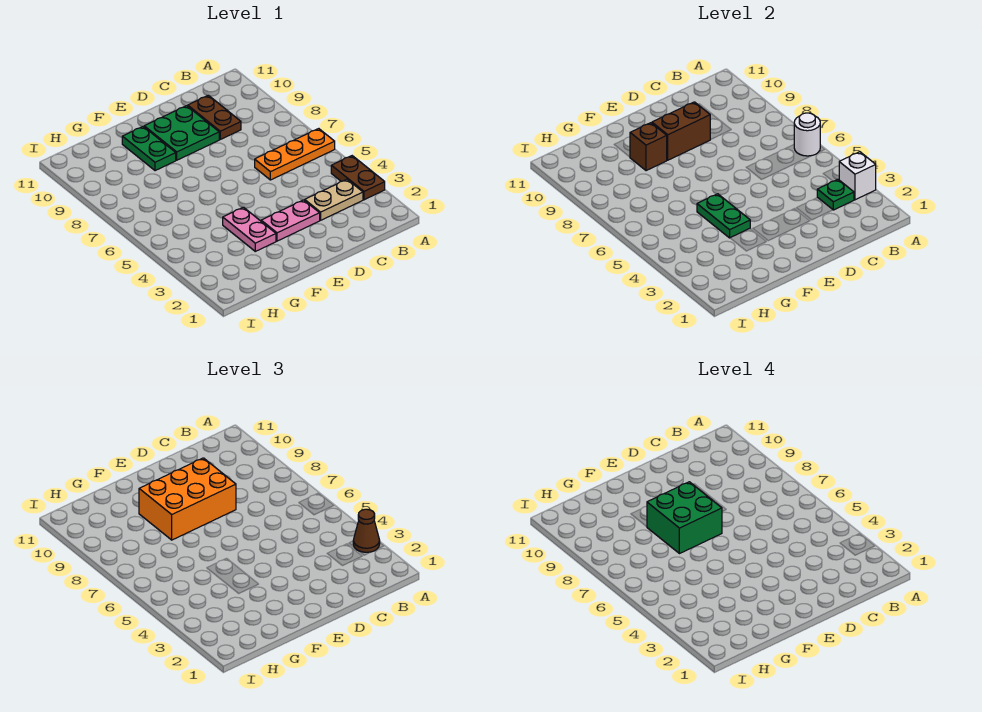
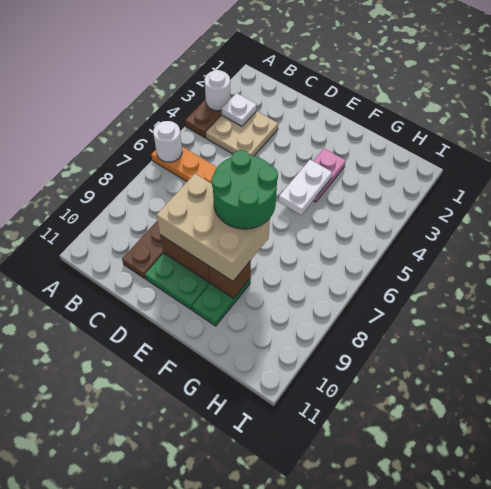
white brick A3 level 2 -> white round brick A3 level 2
brown cone A3 level 3 -> none
tan plate B3:C3 level 1 -> tan plate B3:C4 level 1
green plate B3 level 2 -> white plate B3 level 2
pink plate D3:E3 level 1 -> none
orange brick D8:F9 level 3 -> tan brick D8:F9 level 3
green brick E7:F8 level 4 -> green round brick E7:F8 level 4
green plate F4:F5 level 2 -> white plate F4:F5 level 2

